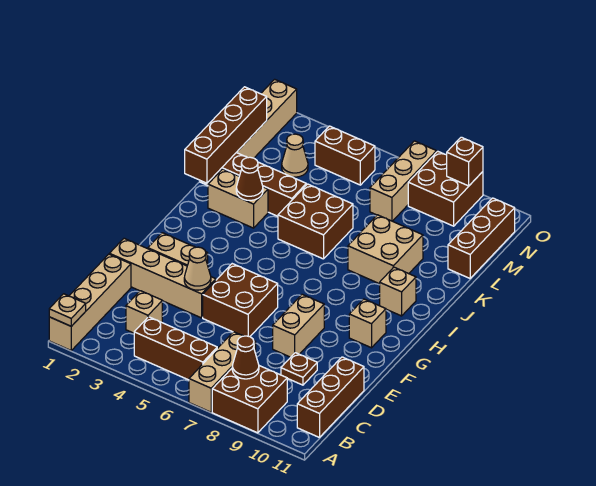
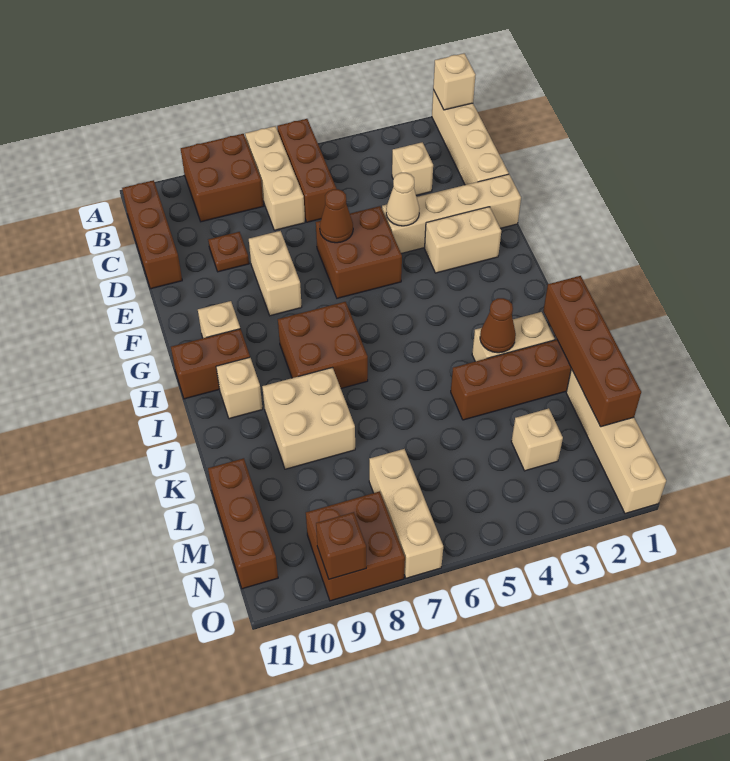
tan plate A1 level 2 -> tan brick A1 level 2
brown brick B4:B6 level 1 -> brown brick A6:C6 level 1
brown cone B8 level 2 -> brown cone E6 level 2
brown brick J5:K6 level 1 -> brown brick H7:I8 level 1
tan cone M3 level 1 -> tan brick M3 level 1
brown brick N4:N5 level 1 -> brown brick H10:H11 level 1

